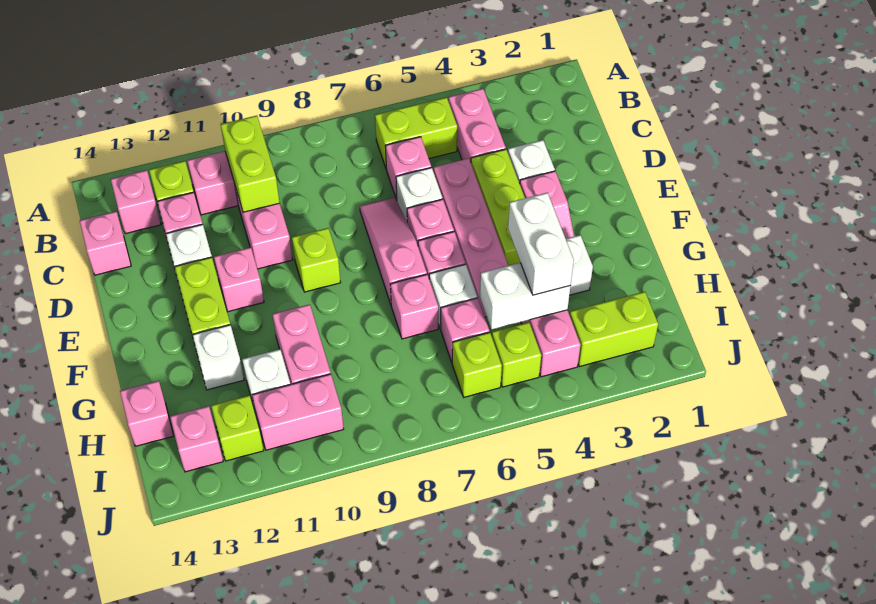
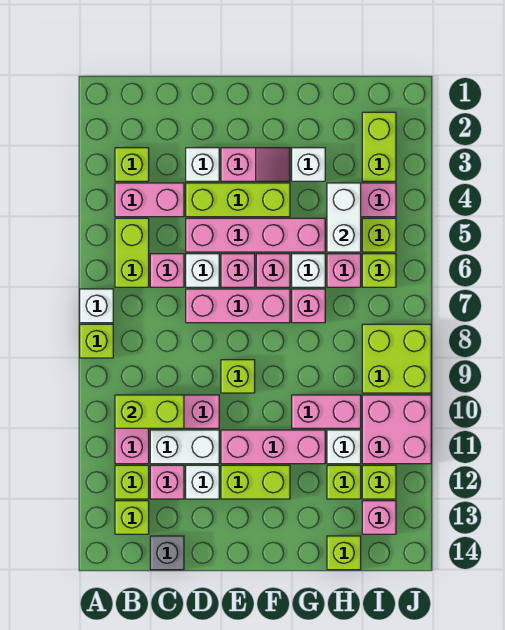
none -> lime brick A8 level 1
none -> lime brick B3 level 1
pink brick B13 level 1 -> lime brick B13 level 1
pink brick C14 level 1 -> grey brick C14 level 1
pink slope D7:F7 level 1 top F -> pink brick D7:F7 level 1
pink brick E11 level 1 -> pink brick E11:G11 level 1
white brick G4:H4 level 3 -> white brick C11:D11 level 1
white brick G12 level 1 -> white brick A7 level 1
none -> lime brick H12 level 1
pink brick H14 level 1 -> lime brick H14 level 1
none -> lime brick I8:J9 level 1
pink brick I10:I11 level 1 -> pink brick I10:J11 level 1

